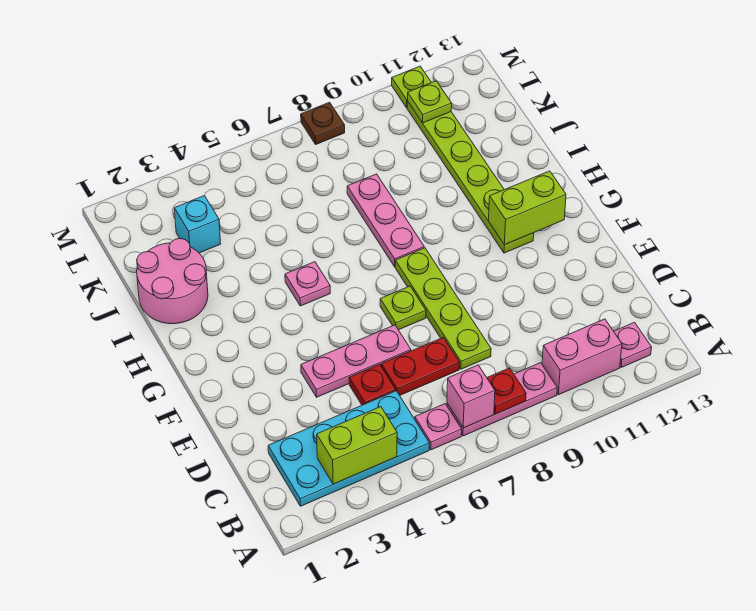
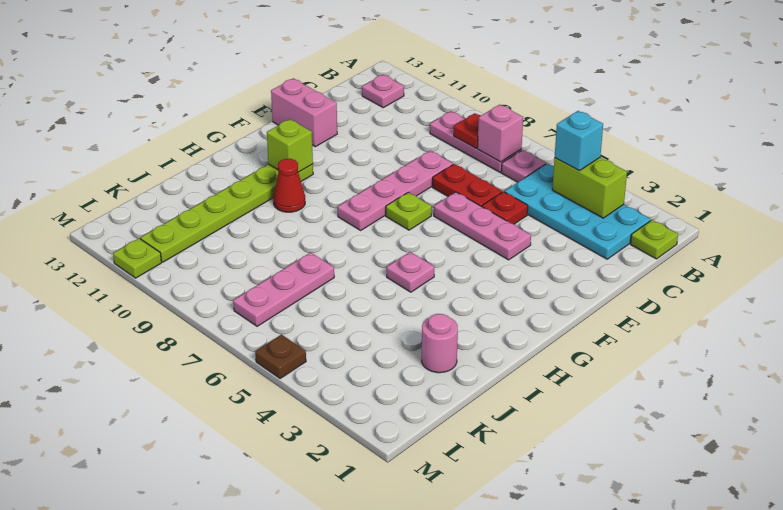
pink brick B10:B11 level 1 -> pink brick E12:E13 level 1
lime plate D8:G8 level 1 -> pink plate D8:G8 level 1
lime brick G11:G12 level 2 -> lime brick G11 level 2
pink plate H8:J8 level 1 -> pink plate J7:L7 level 1
none -> red cone H10 level 1
pink round brick I1:J2 level 1 -> pink round brick J2 level 1
cyan brick K3 level 1 -> cyan brick B4 level 3
lime plate L11 level 2 -> lime plate B1 level 1
brown plate M8 level 1 -> brown plate M5 level 1

